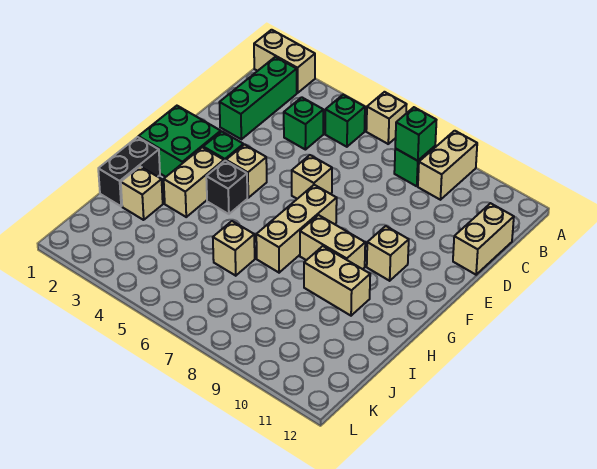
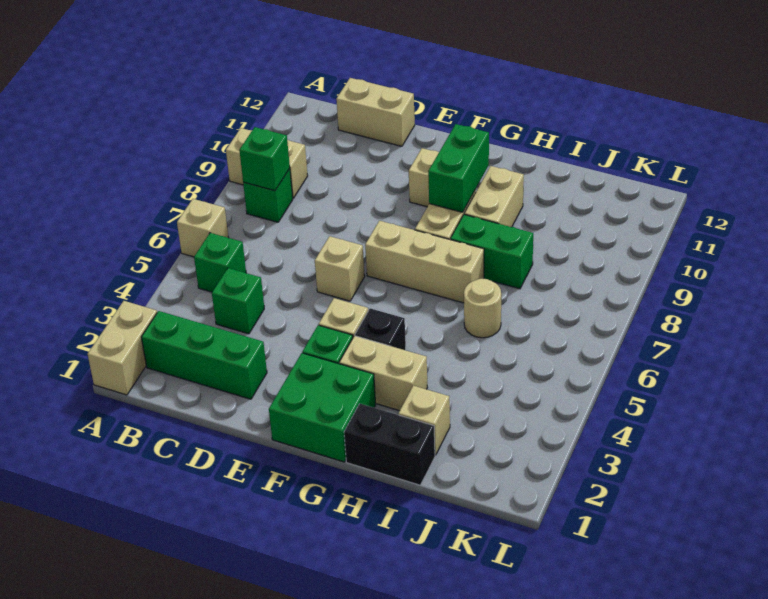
none -> green brick G9:G10 level 2
none -> green brick H8:I8 level 1
tan brick I6 level 1 -> tan round brick I6 level 1

